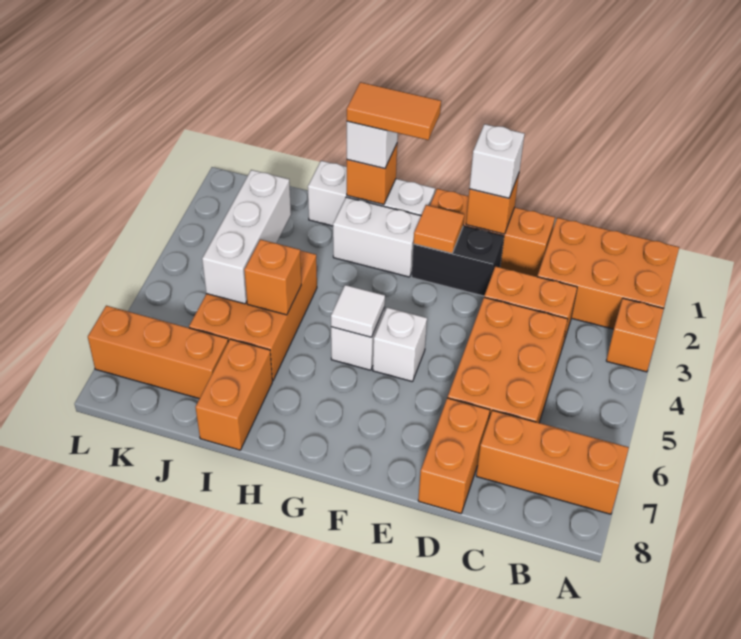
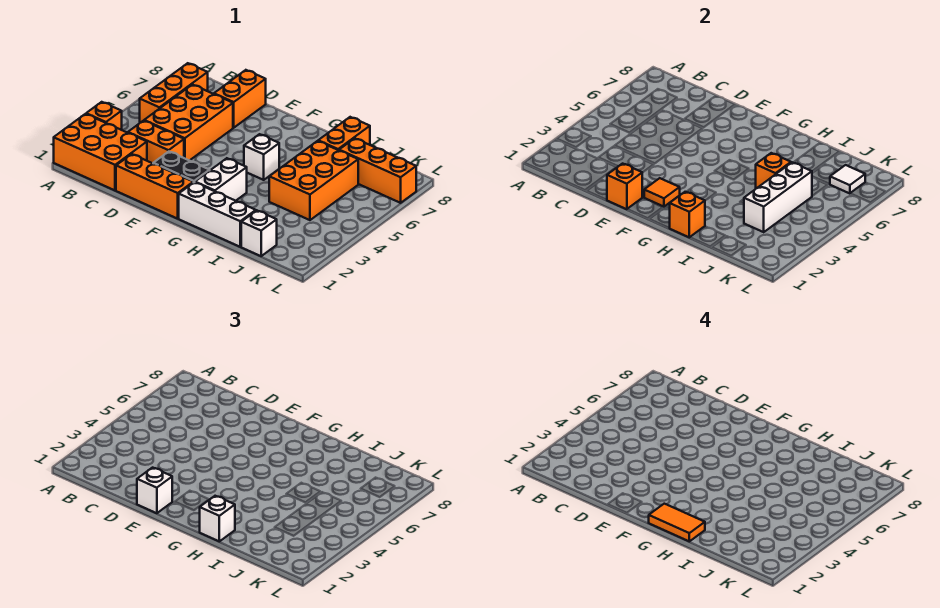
orange brick A7:C7 level 1 -> orange brick B5:B7 level 1
white brick F5 level 1 -> white brick J1 level 1
white brick G2:H2 level 1 -> white brick G2:G3 level 1
white tile G5 level 2 -> white tile K7 level 2

